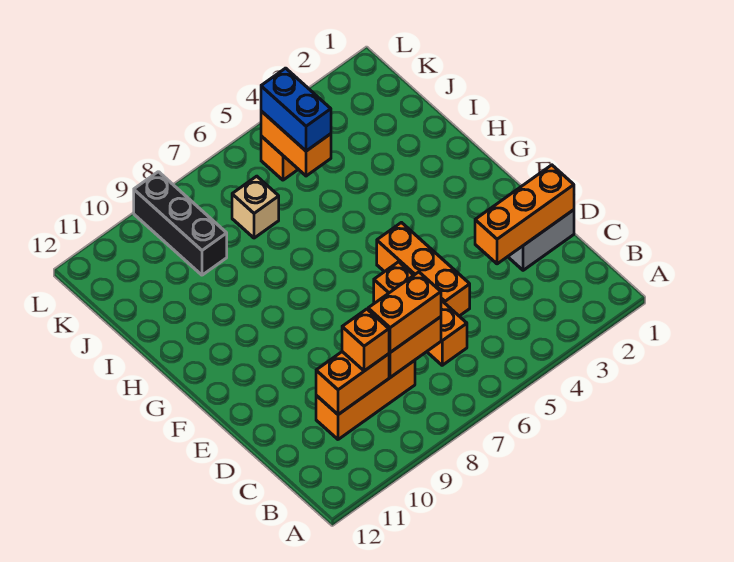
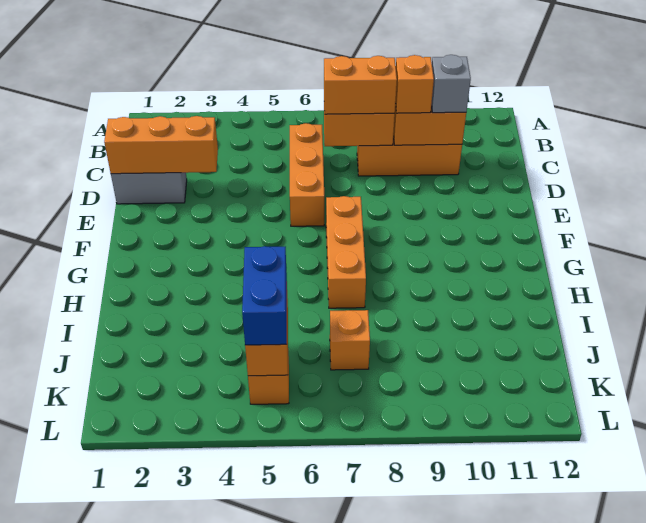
none -> grey brick C10 level 3
orange brick D5:F5 level 1 -> orange brick F7:H7 level 1
tan brick J7 level 1 -> orange brick J7 level 1
black brick J9:L9 level 1 -> none

